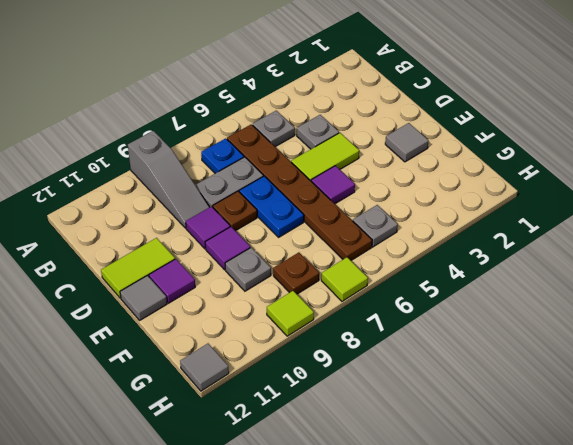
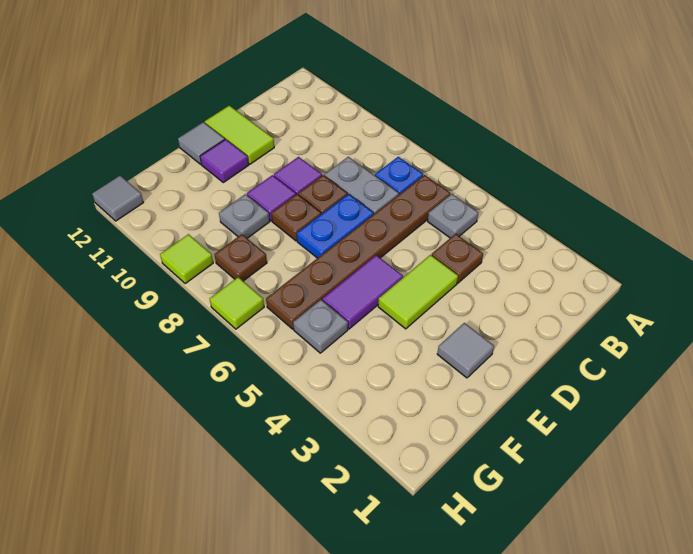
grey slope A9:C9 level 1 top A -> none
grey plate C4 level 1 -> brown plate C4 level 1
lime tile D4:D5 level 1 -> lime tile D4:E4 level 1
purple tile E5 level 1 -> purple tile E5:F5 level 1
none -> brown plate E8 level 1

